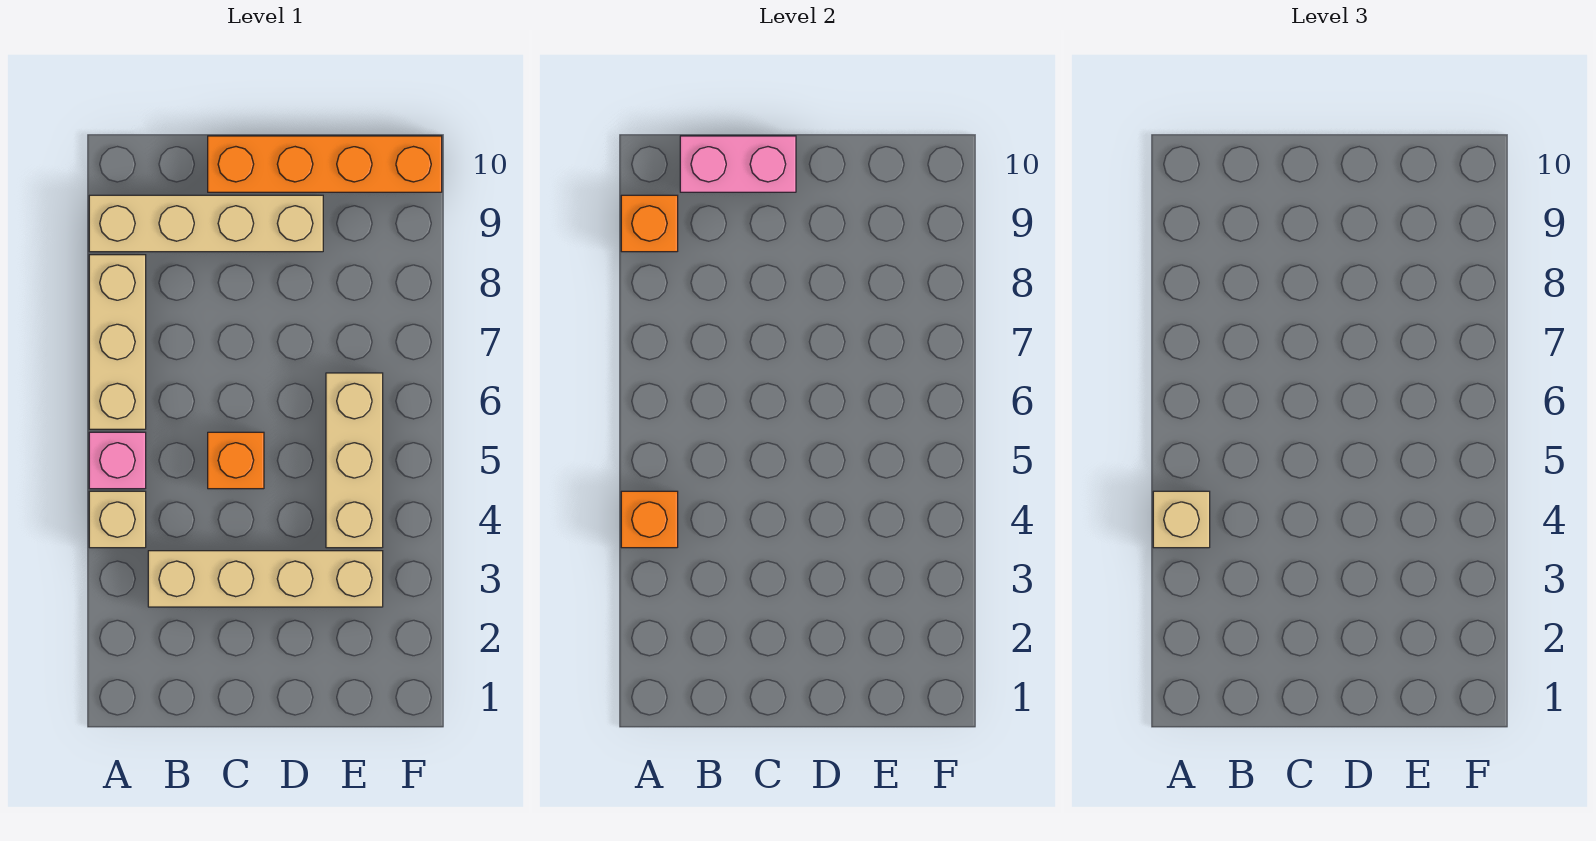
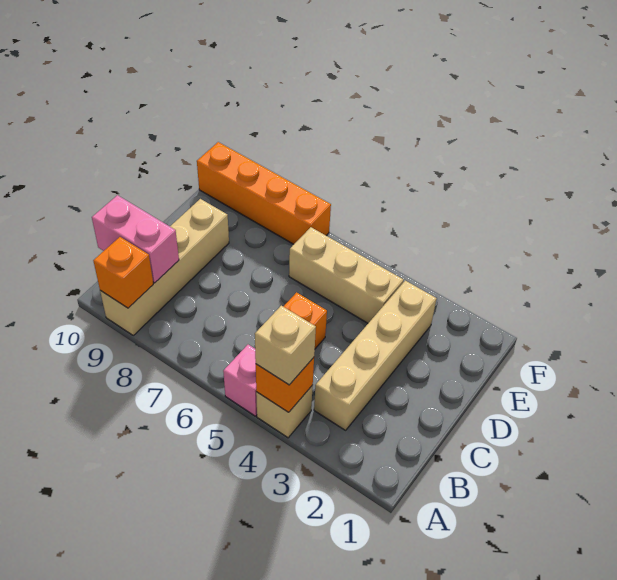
tan brick A6:A8 level 1 -> none
pink brick B10:C10 level 2 -> pink brick B9:B10 level 2
orange brick C10:F10 level 1 -> orange brick F7:F10 level 1

